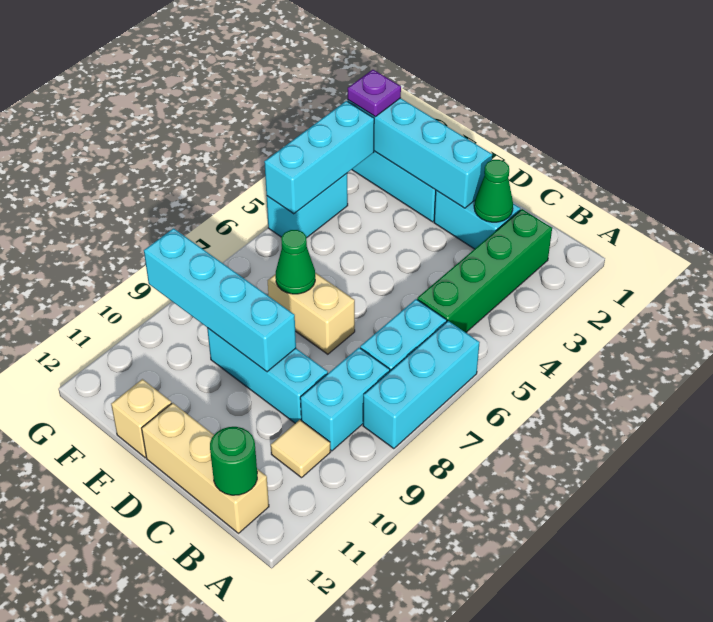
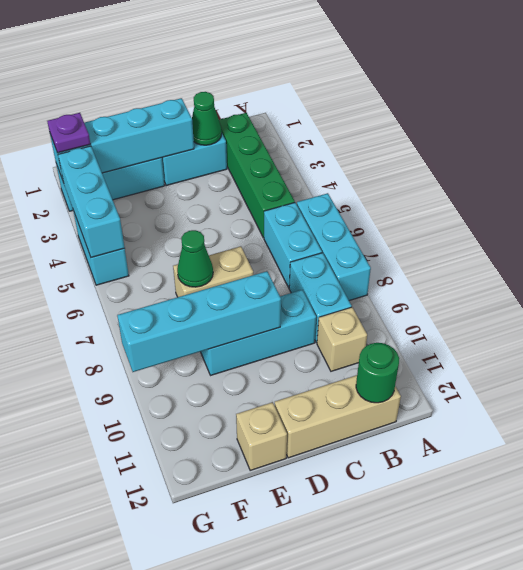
tan tile B10 level 1 -> tan brick B10 level 1

